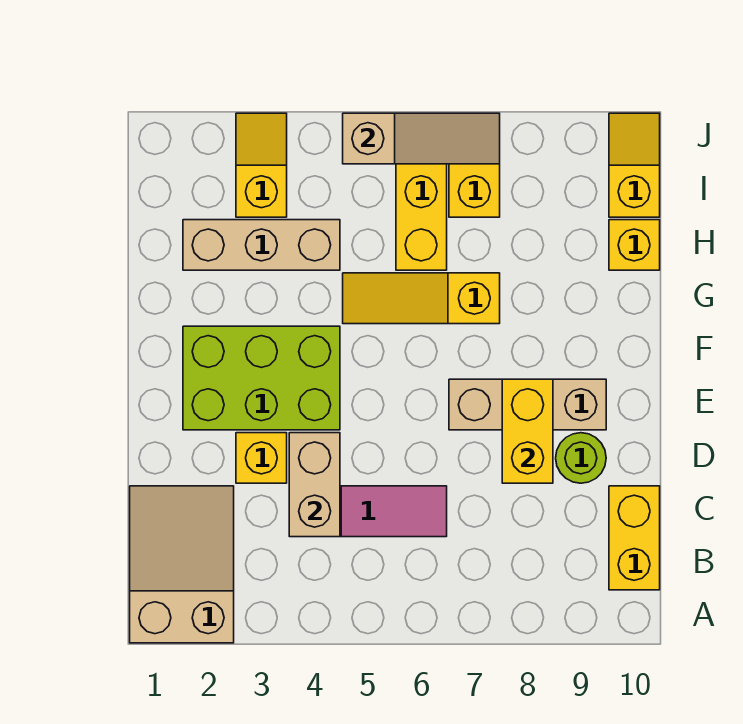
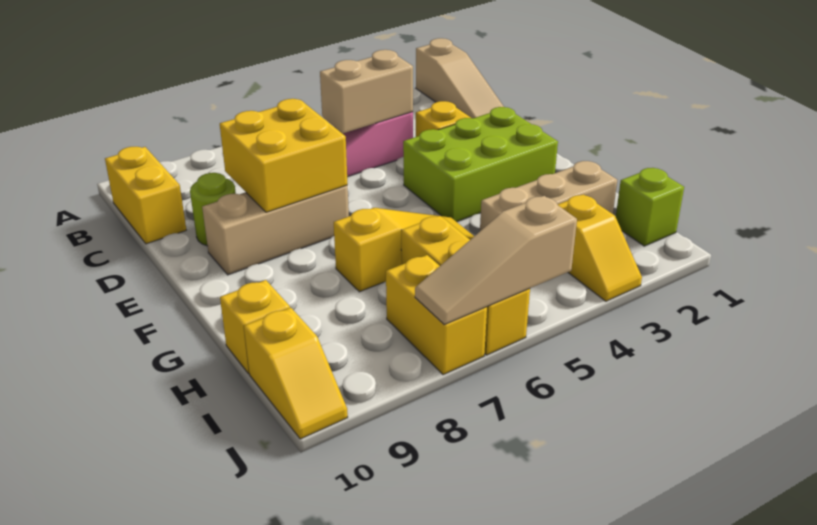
tan slope A1:C2 level 1 top A -> tan slope A1:C1 level 1 top A
tan brick C4:D4 level 2 -> tan brick C4:C5 level 2
yellow brick D8:E8 level 2 -> yellow brick D7:E8 level 2
none -> lime brick I1 level 1

